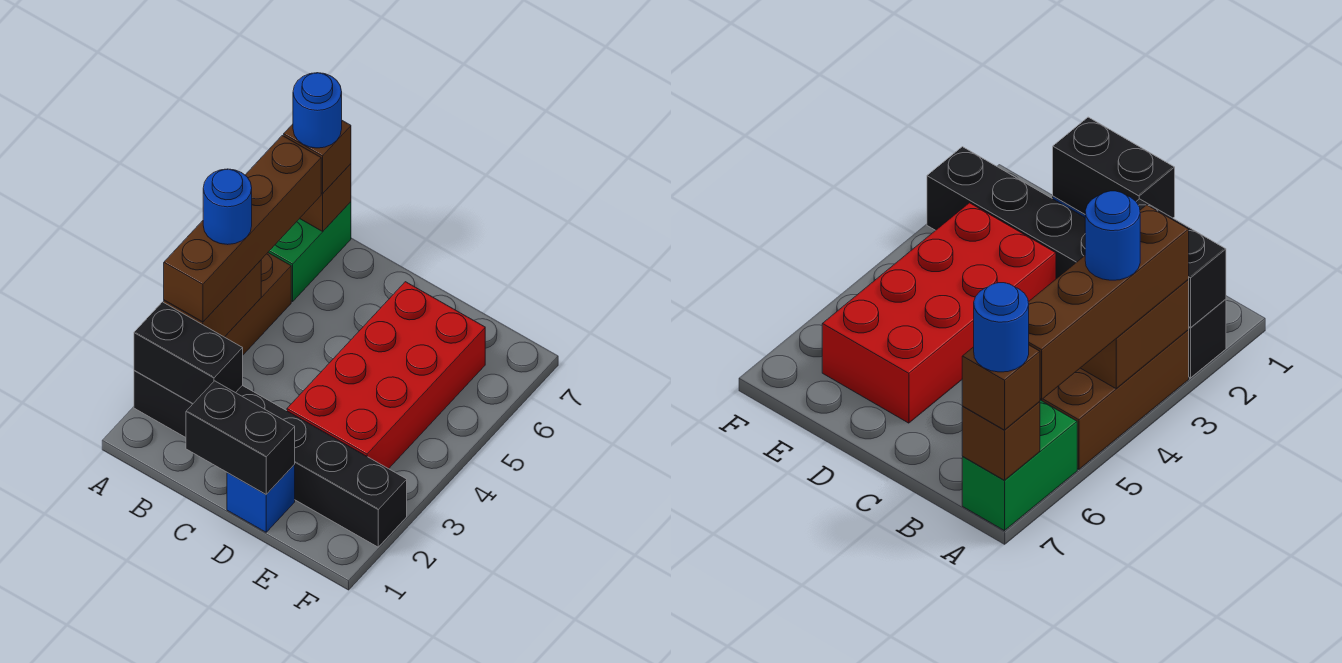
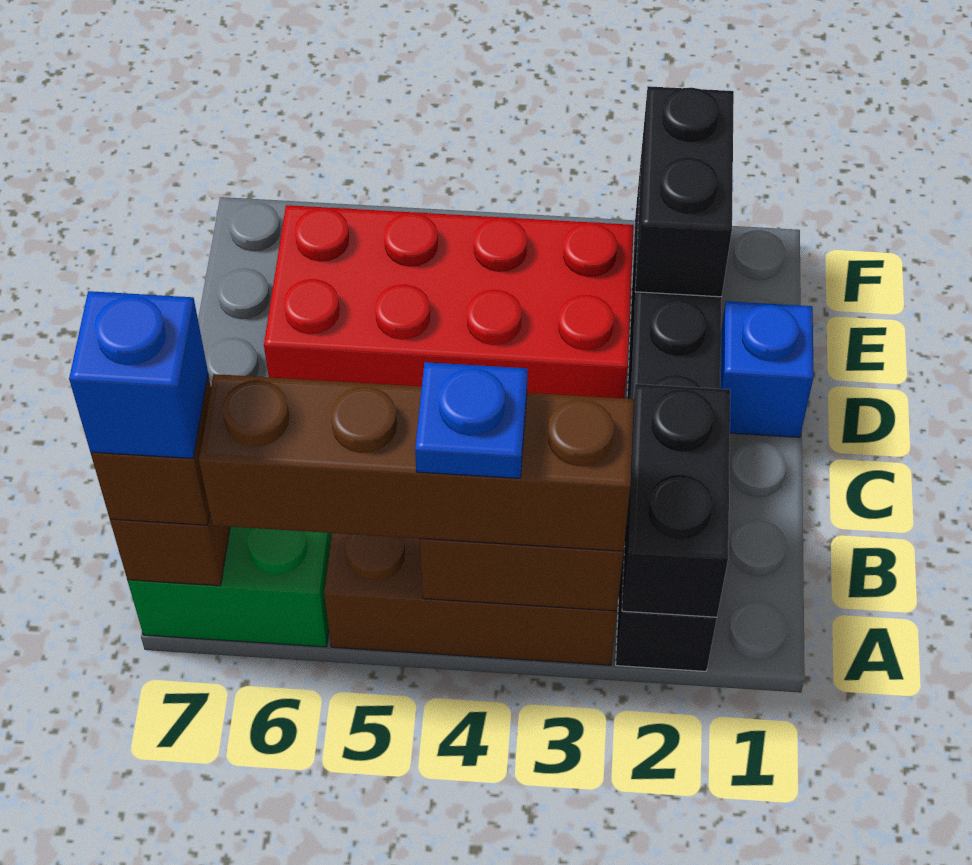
blue round brick A4 level 4 -> blue plate A4 level 4
blue round brick A7 level 4 -> blue brick A7 level 4
black brick C1:D1 level 2 -> black brick E2:F2 level 2

